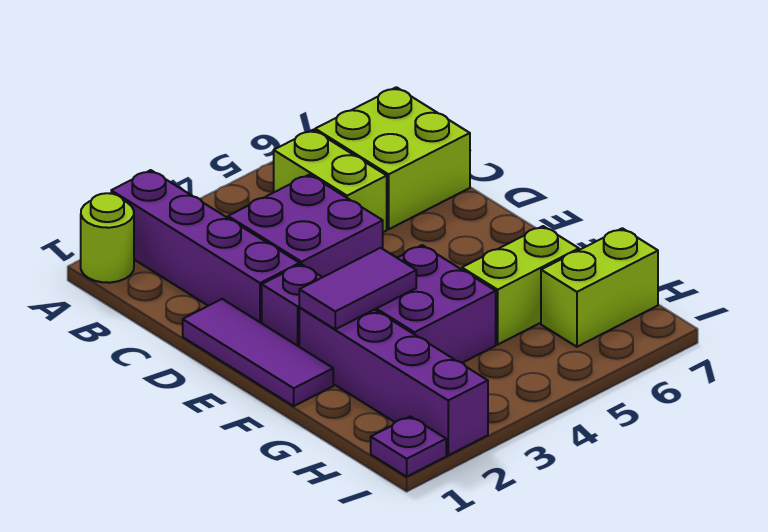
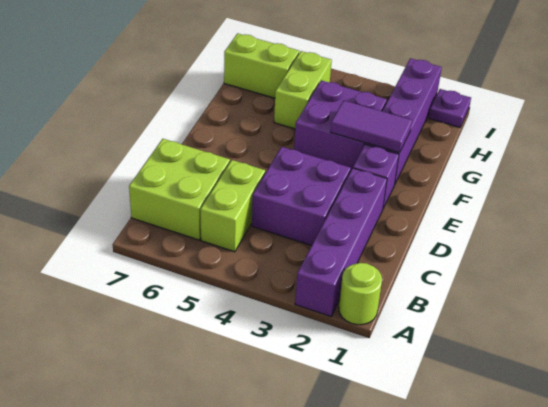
purple tile D1:F1 level 1 -> none
lime brick G5:G6 level 1 -> lime brick G5:H5 level 1

